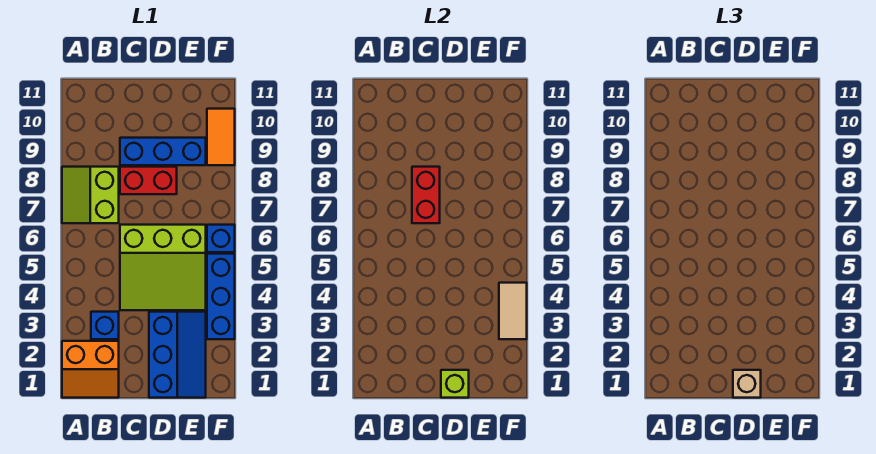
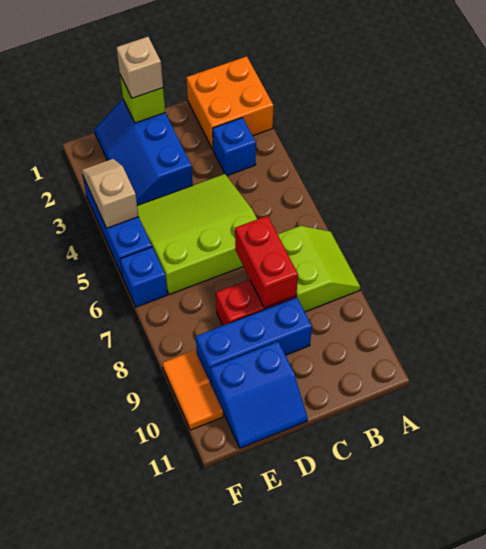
orange slope A1:B2 level 1 top 2 -> orange brick A1:B2 level 1
none -> blue slope D10:E11 level 1 top 10
tan tile F3:F4 level 2 -> tan slope F3:F4 level 2 top 4

